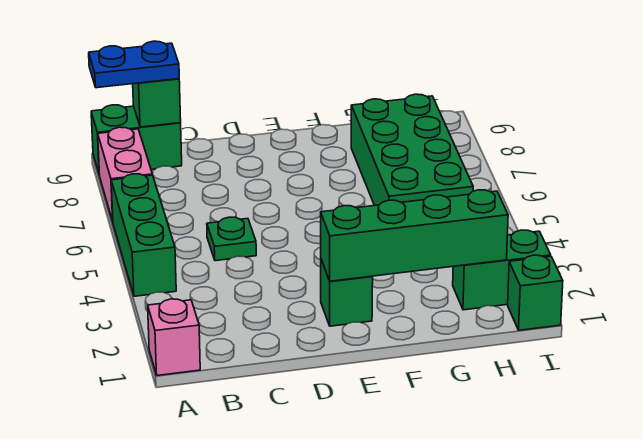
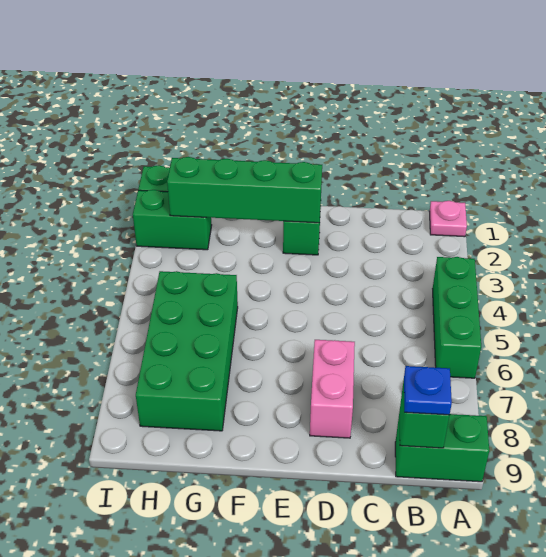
pink brick A1 level 1 -> pink plate A1 level 1
pink brick A7:A8 level 1 -> pink brick D7:D8 level 1
blue plate A9:B9 level 3 -> blue plate B9 level 3
green plate C5 level 1 -> none

